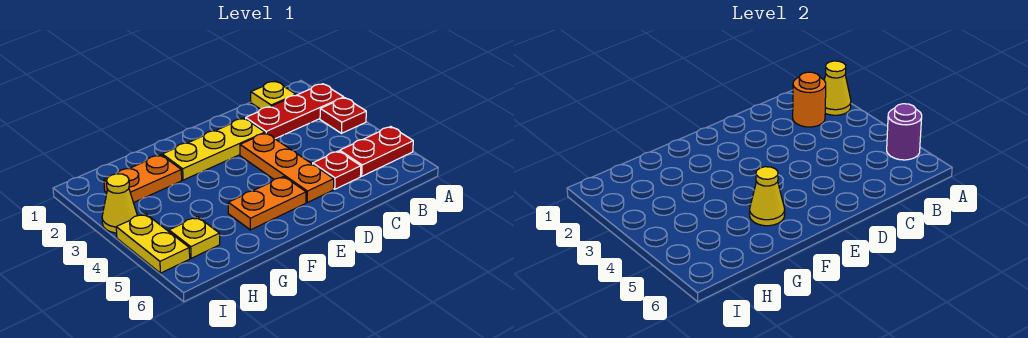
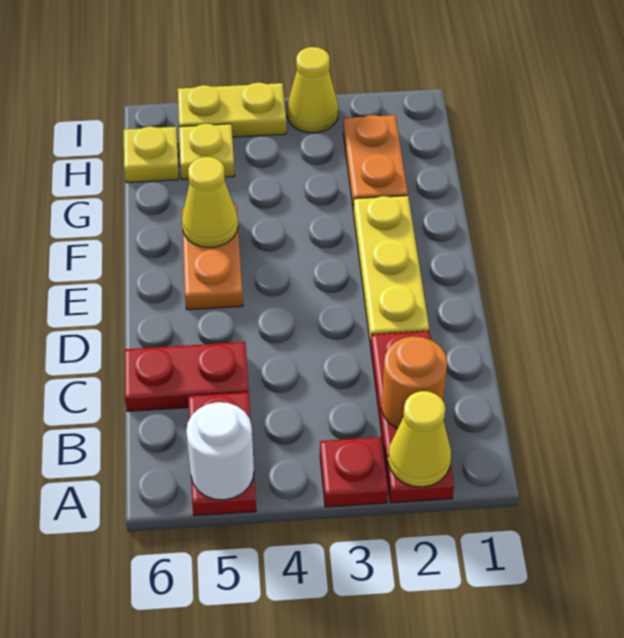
purple round brick A5 level 2 -> white round brick A5 level 2
yellow plate B1 level 1 -> yellow plate H6 level 1
red plate C5 level 1 -> red plate C5:C6 level 1
orange plate D3:D5 level 1 -> none

